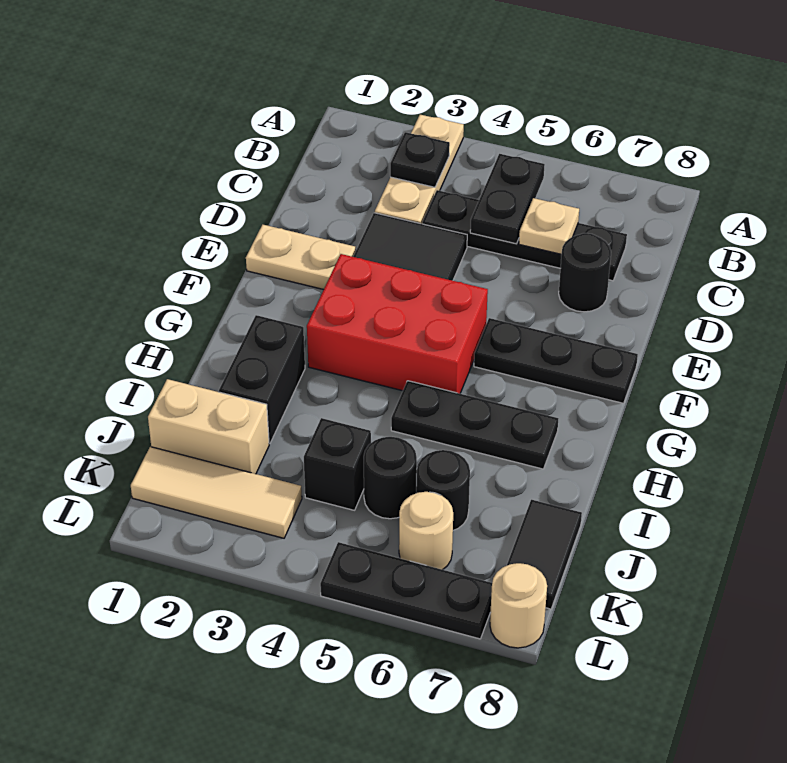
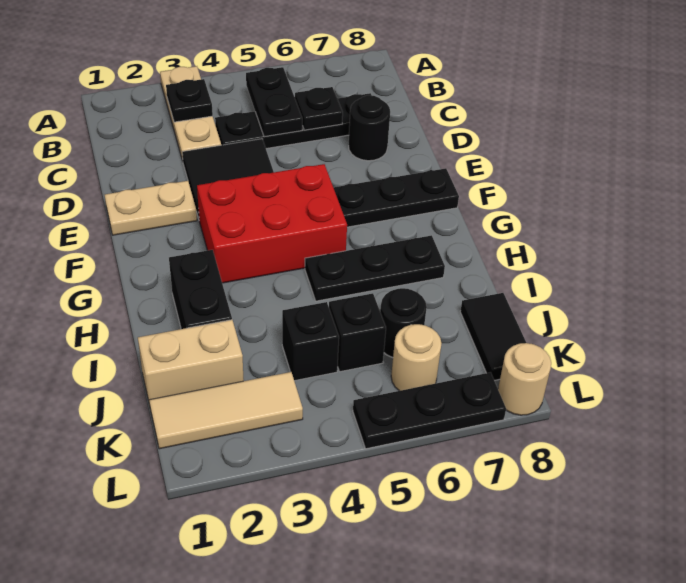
tan plate C6 level 2 -> black plate C6 level 2
black round brick J5 level 1 -> black brick J5 level 1

